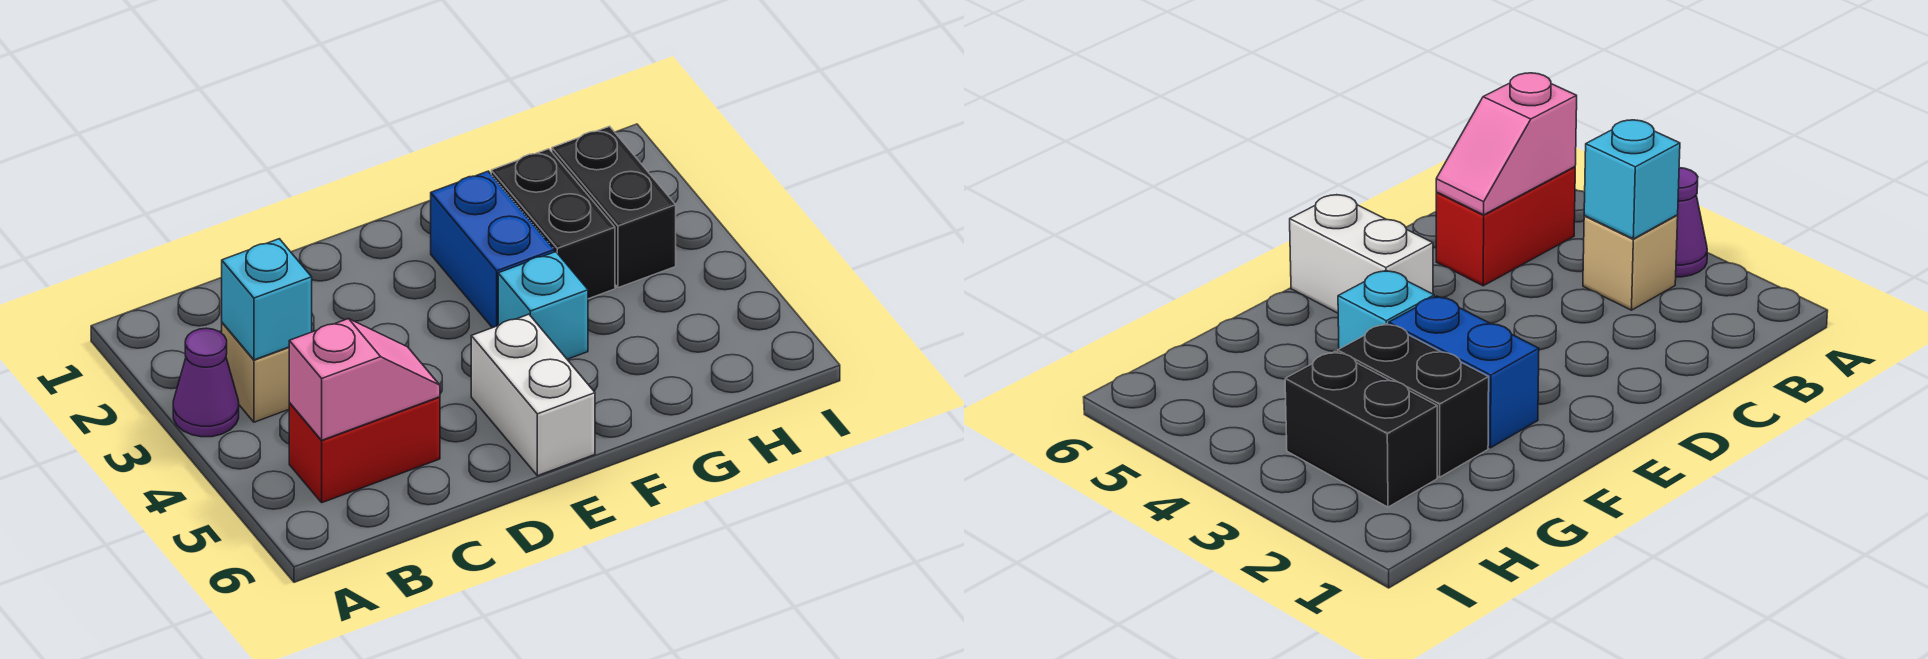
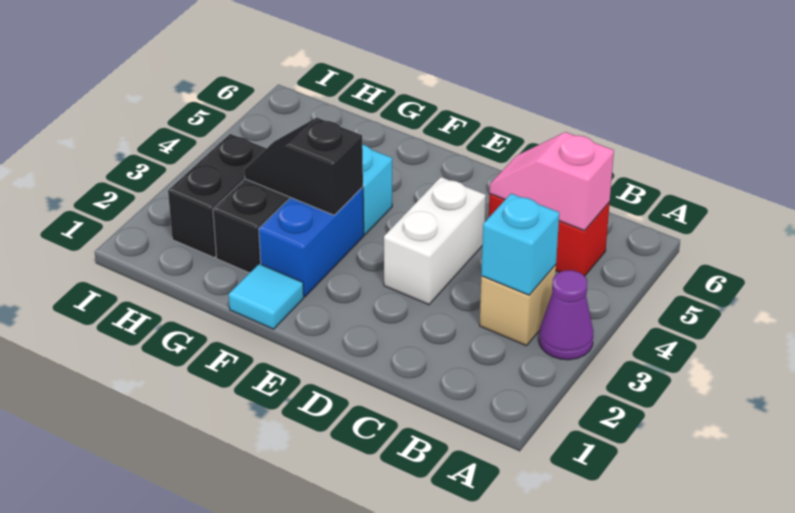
white brick E5:E6 level 1 -> white brick D3:D4 level 1
none -> cyan tile F1 level 1
none -> black slope F3:G3 level 2 top F

